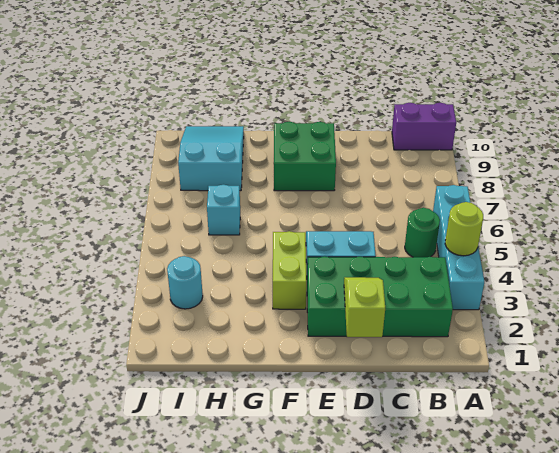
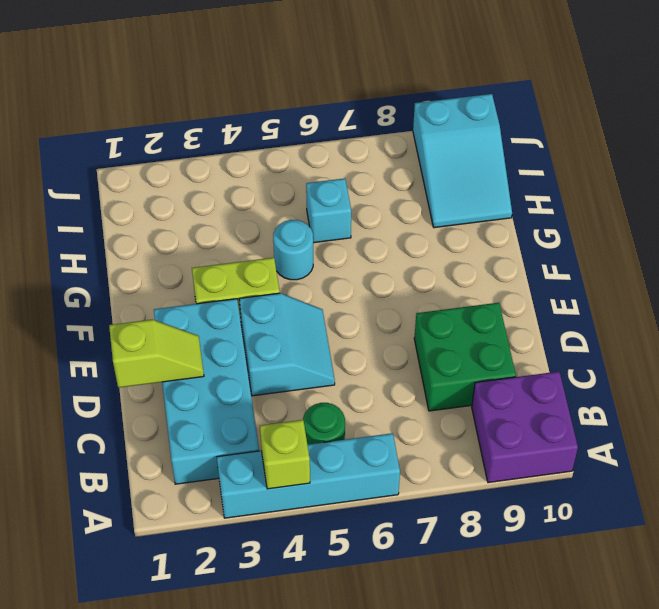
lime round brick A4 level 2 -> lime brick A4 level 2
purple brick A10:B10 level 1 -> purple brick A9:B10 level 1
green brick B2:E3 level 1 -> cyan brick B2:E3 level 1
green brick E8:F9 level 1 -> green brick C8:D9 level 1
cyan slope H8:I10 level 1 top 8 -> cyan slope H9:J10 level 1 top J
cyan round brick I3 level 1 -> cyan round brick G5 level 1

